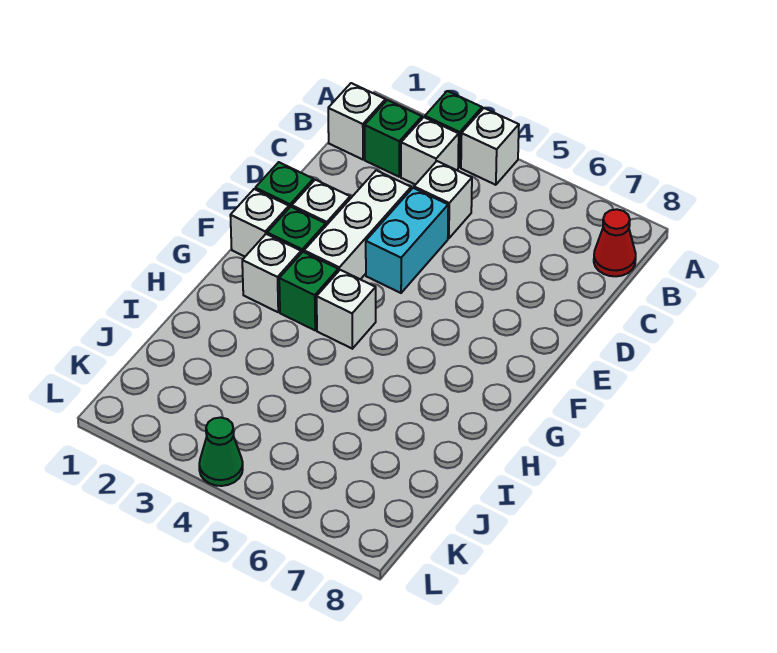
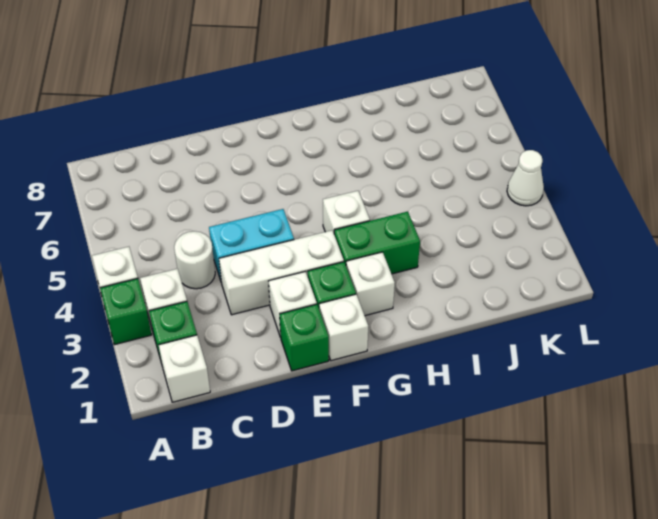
red cone B8 level 1 -> none
white brick C4 level 1 -> white round brick C4 level 1
green brick G3 level 1 -> green brick G3:H3 level 1
green cone L4 level 1 -> white cone L4 level 1

